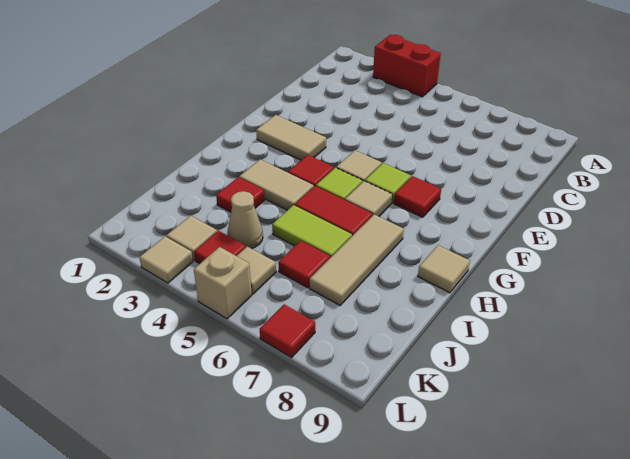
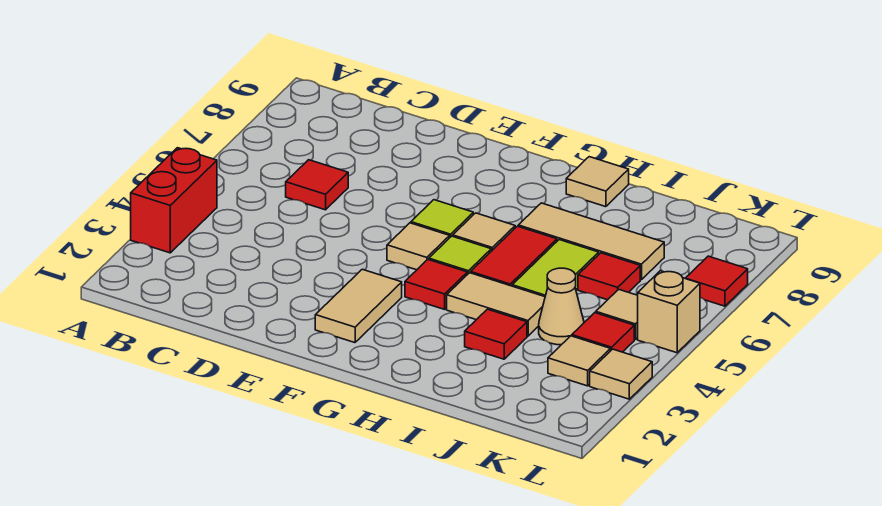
red tile F7 level 1 -> red tile C6 level 1
tan tile H3:H4 level 1 -> tan tile H4:I4 level 1

